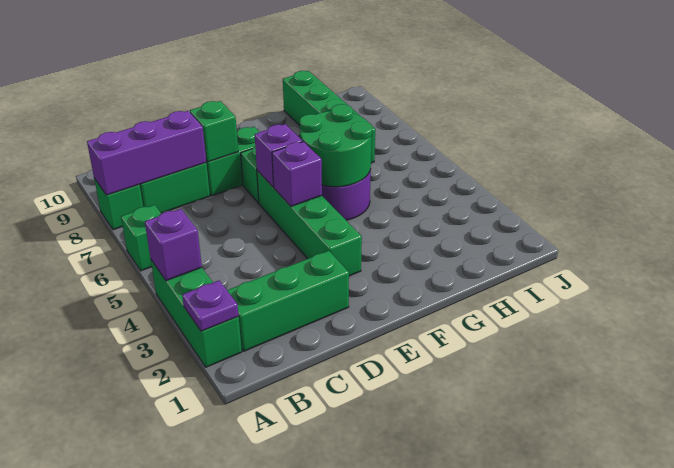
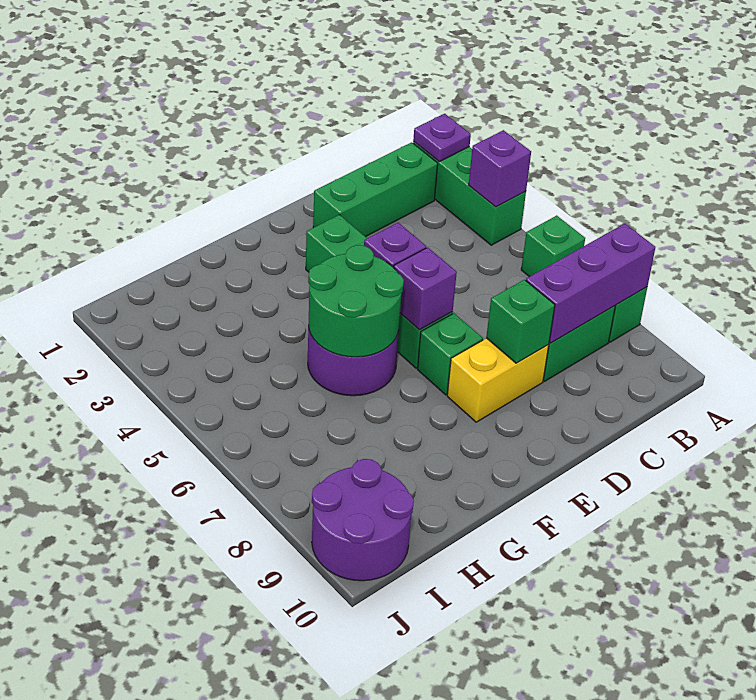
green brick D8:E8 level 1 -> yellow brick D8:E8 level 1
green brick H7:H10 level 1 -> none
none -> purple round brick I9:J10 level 1

